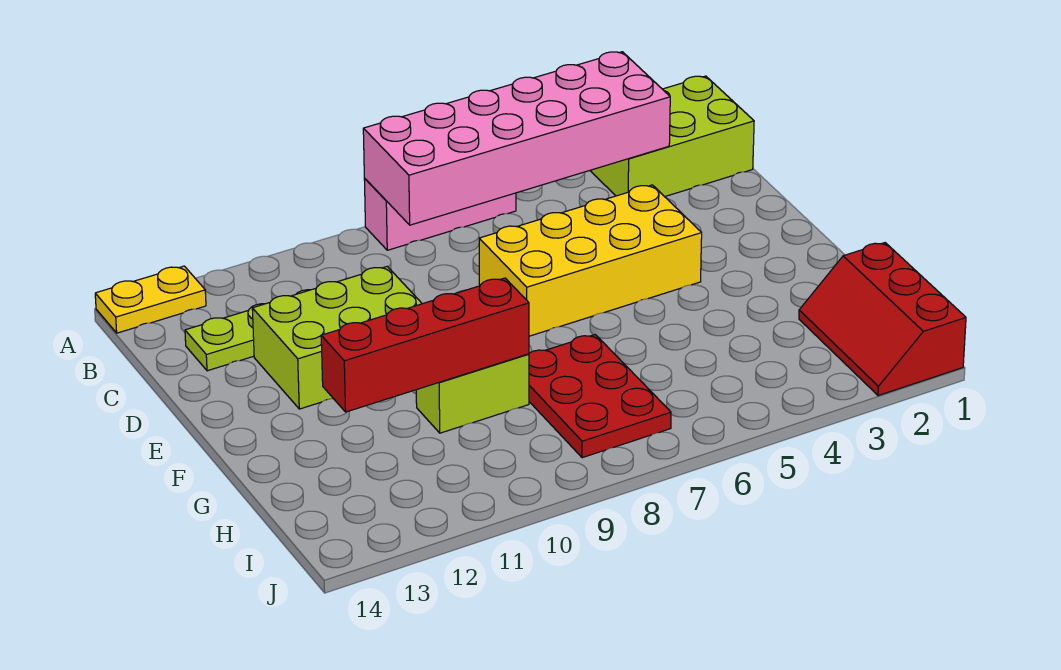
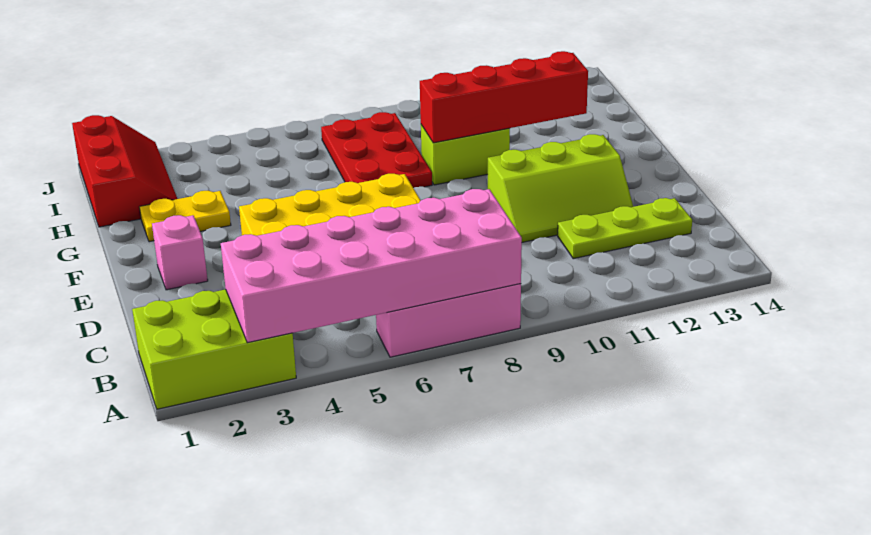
yellow plate A13:A14 level 1 -> yellow plate G2:G3 level 1
lime brick D10:E12 level 1 -> lime slope D10:E12 level 1 top E
none -> pink brick E2 level 1

